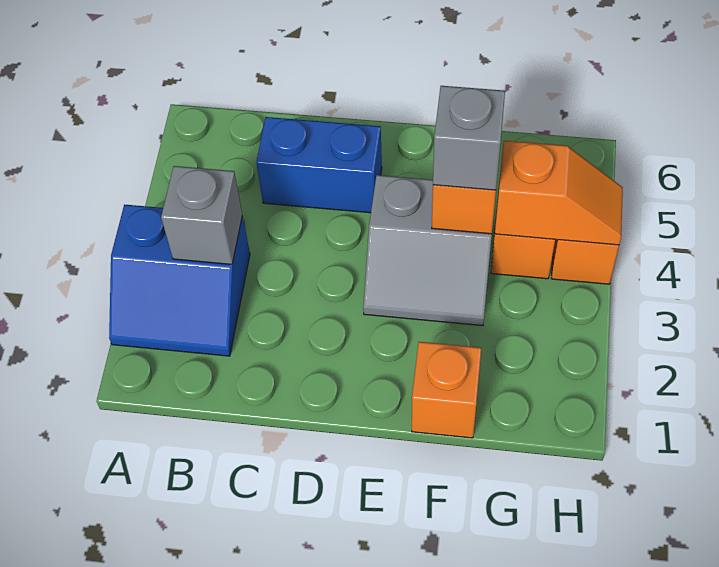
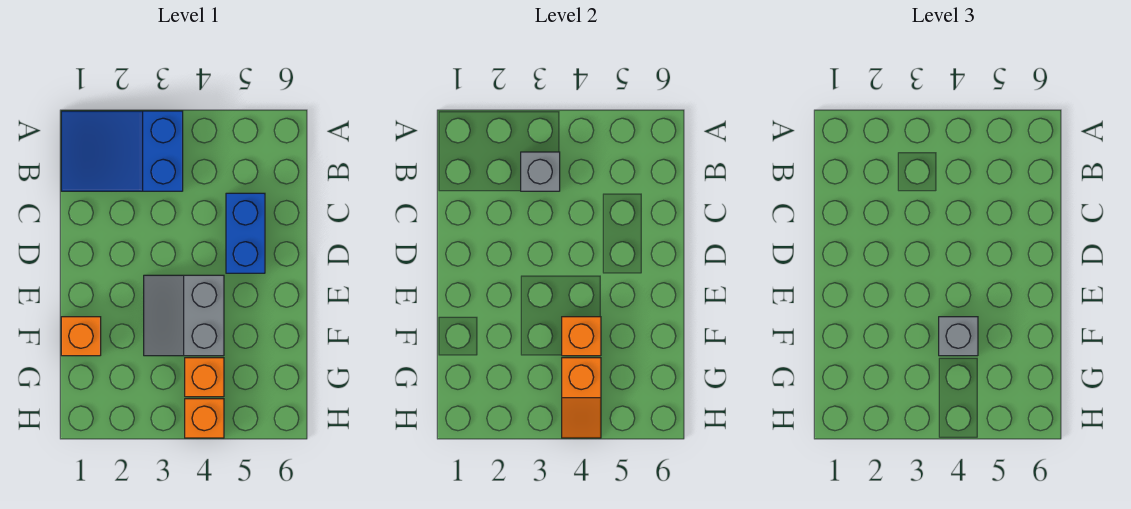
blue slope A2:B3 level 1 top 3 -> blue slope A1:B3 level 1 top 3

